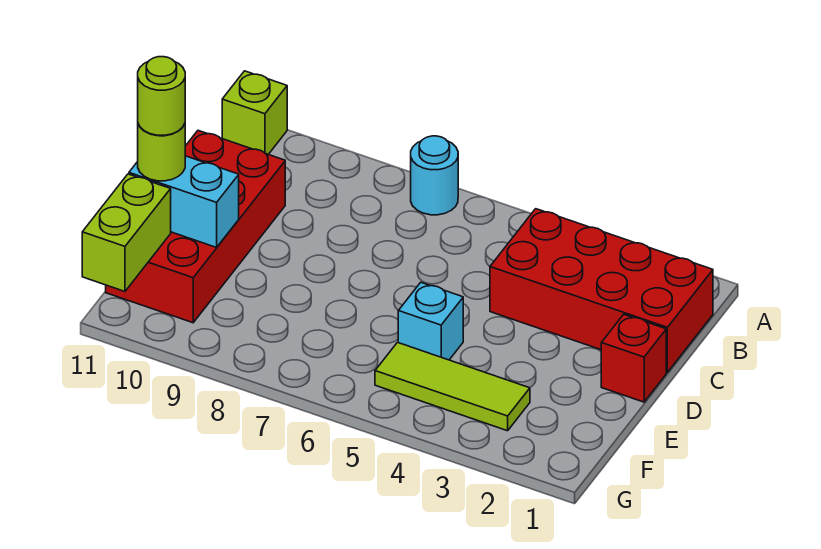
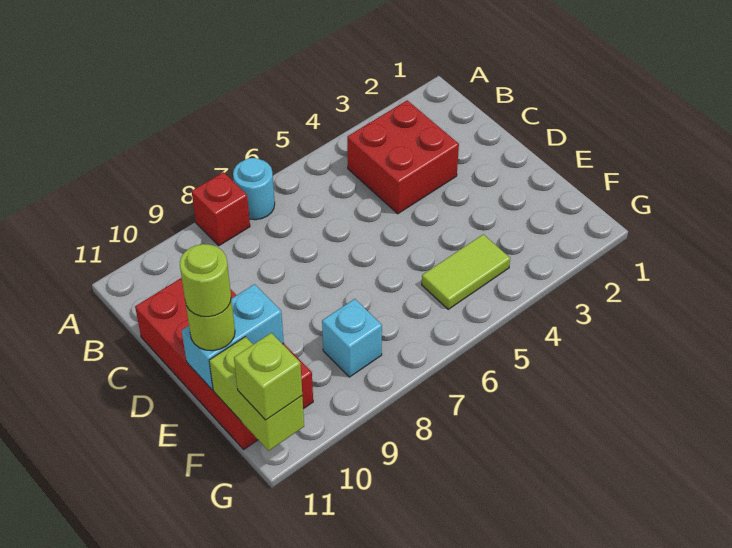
lime brick A11 level 1 -> lime brick G11 level 3
red brick B1:C4 level 1 -> red brick B3:C4 level 1
red brick D1 level 1 -> red brick A8 level 1
cyan brick E5 level 1 -> cyan brick F8 level 1
lime tile F3:F5 level 1 -> lime tile F4:F5 level 1

